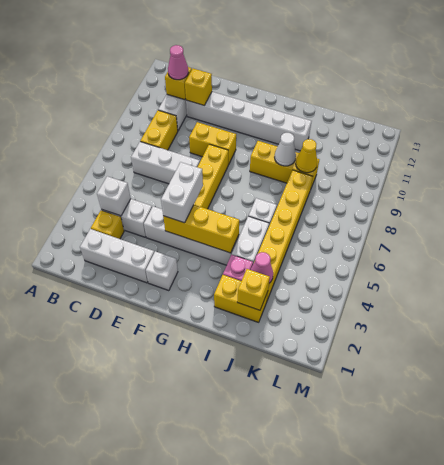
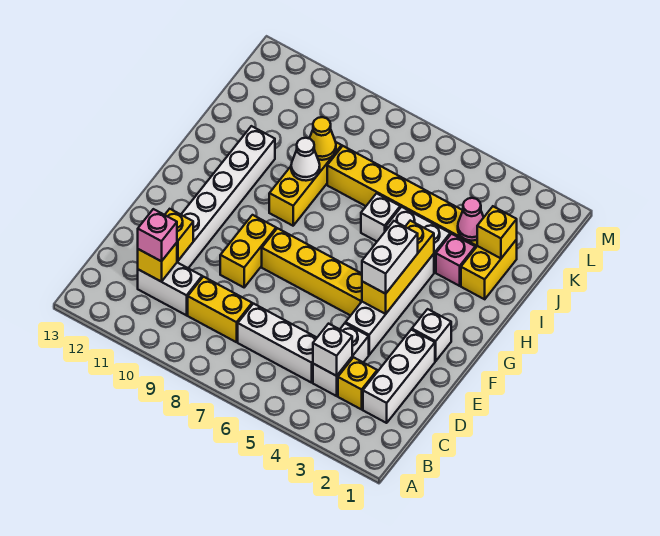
white brick C7:E7 level 1 -> white brick C5:C7 level 1
pink cone C11 level 3 -> pink brick C11 level 3
white brick F4:F5 level 3 -> white brick F4:G4 level 3

